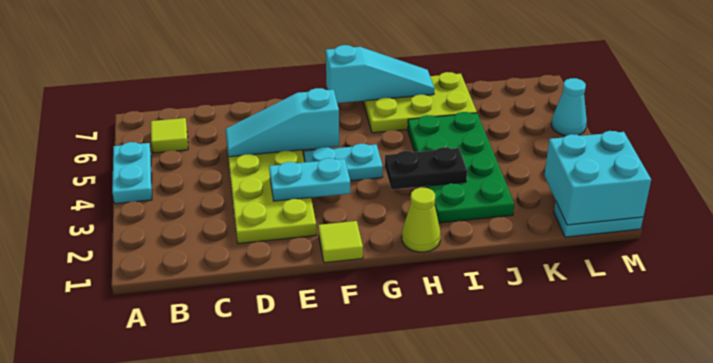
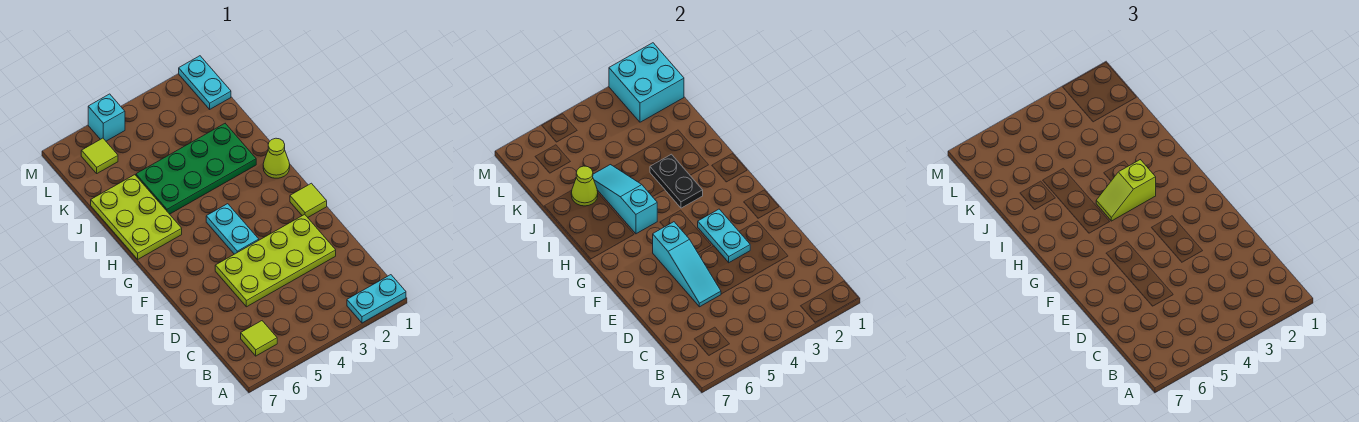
cyan plate A4:A5 level 1 -> cyan plate A1:A2 level 1
cyan slope G7:I7 level 2 top G -> cyan slope H5:J5 level 2 top H
none -> lime slope H3:H4 level 3 top 3
none -> lime cone J6 level 2
none -> lime tile L6 level 1
cyan cone M5 level 1 -> cyan brick M5 level 1

